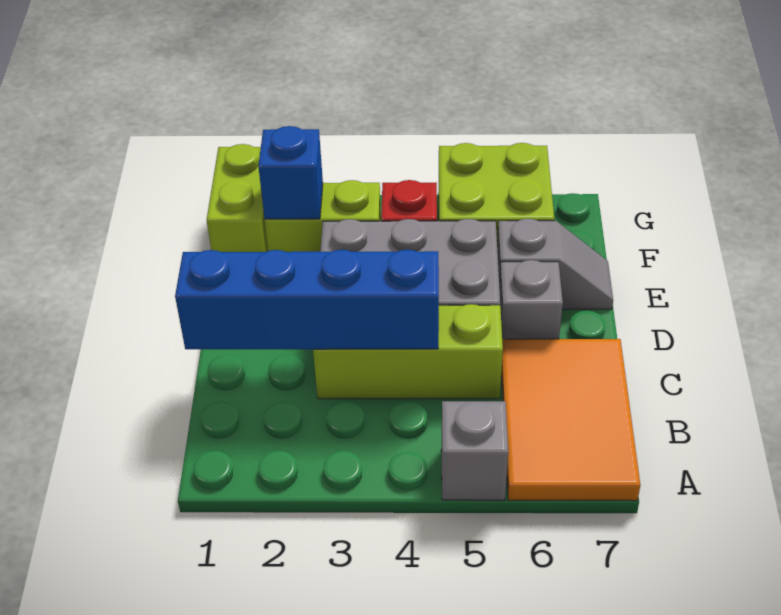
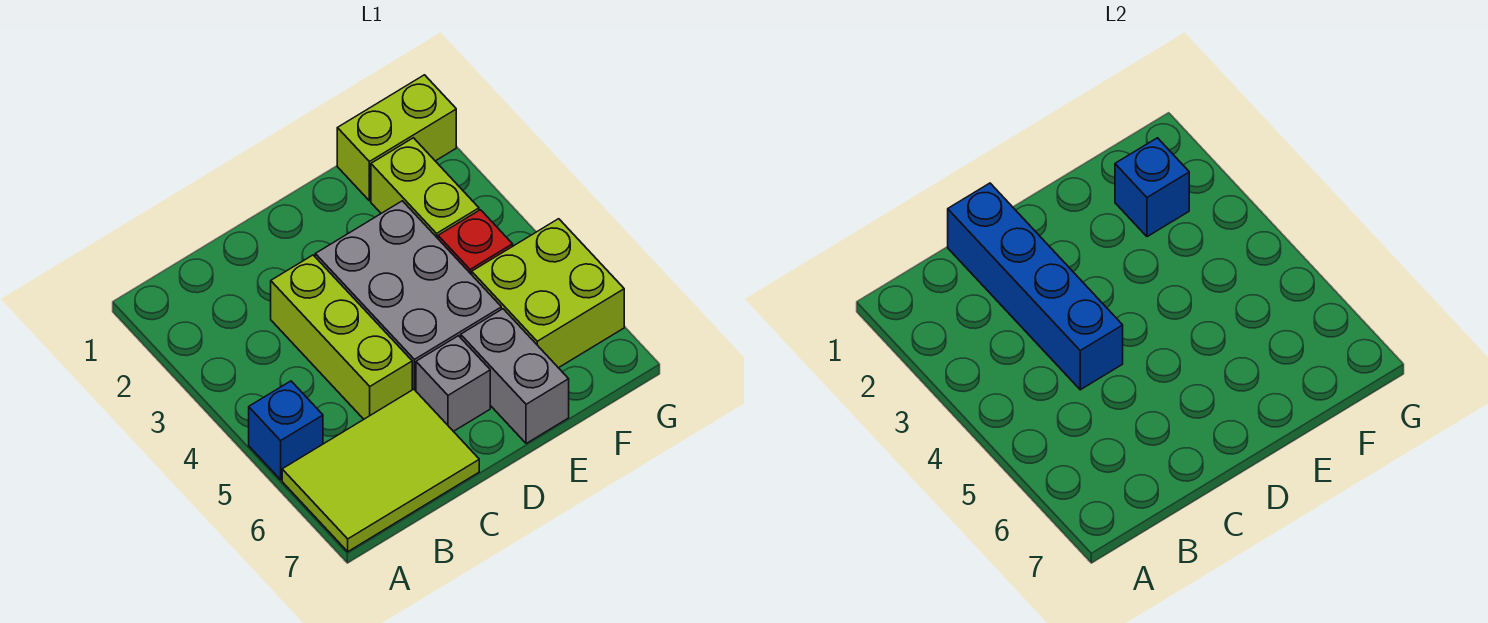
grey brick A5 level 1 -> blue brick A5 level 1
orange tile A6:C7 level 1 -> lime tile A6:C7 level 1
grey slope E6:E7 level 1 top 6 -> grey brick E6:E7 level 1

